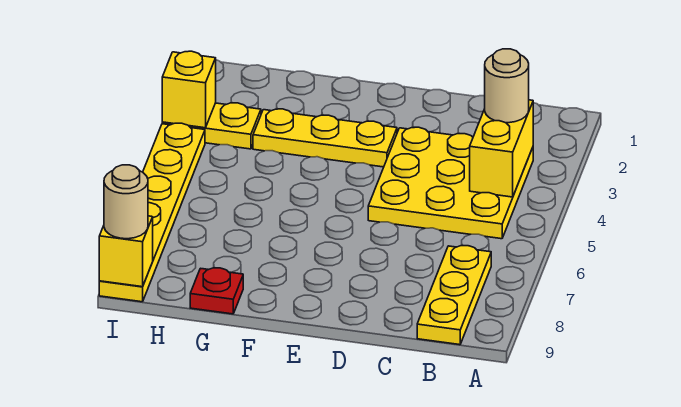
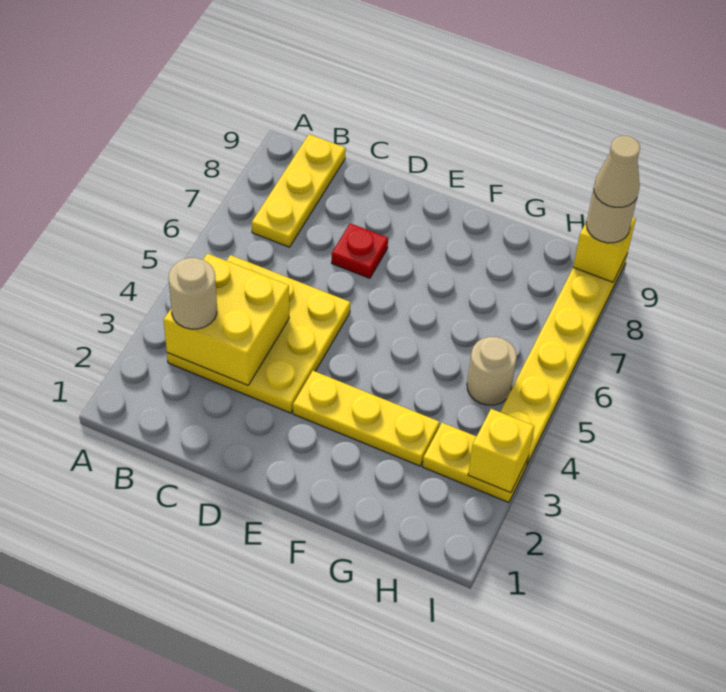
yellow brick B3:B4 level 2 -> yellow brick B3:C4 level 2
red plate G9 level 1 -> red plate D7 level 1
none -> tan round brick H5 level 1
none -> tan cone I9 level 4

